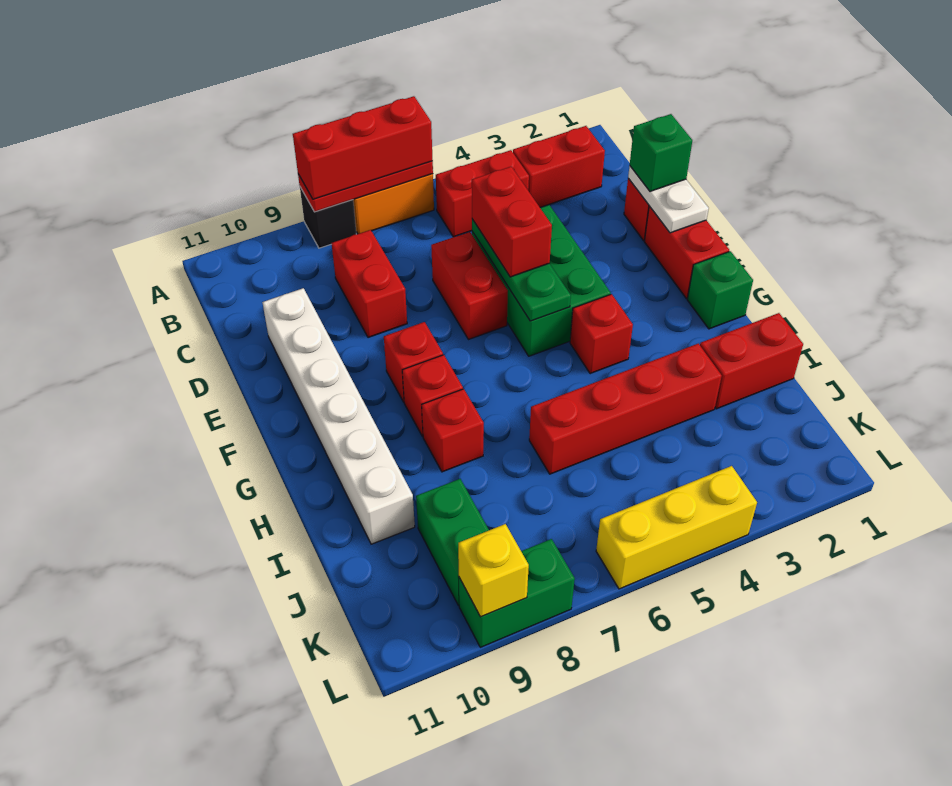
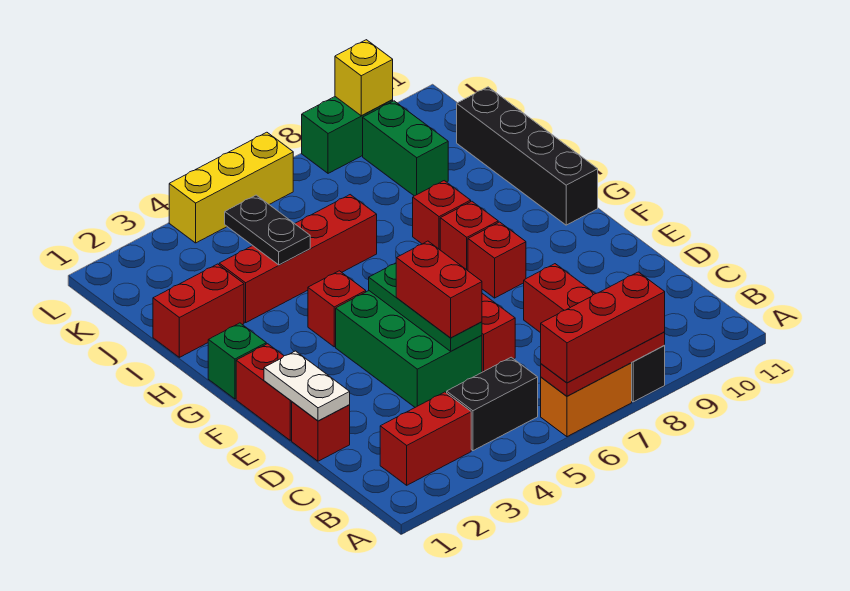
red brick B4:B5 level 1 -> black brick B4:B5 level 1
green brick D1 level 3 -> none
white brick D10:I10 level 1 -> none
none -> black brick G11:J11 level 1
none -> black plate I4:J4 level 2

